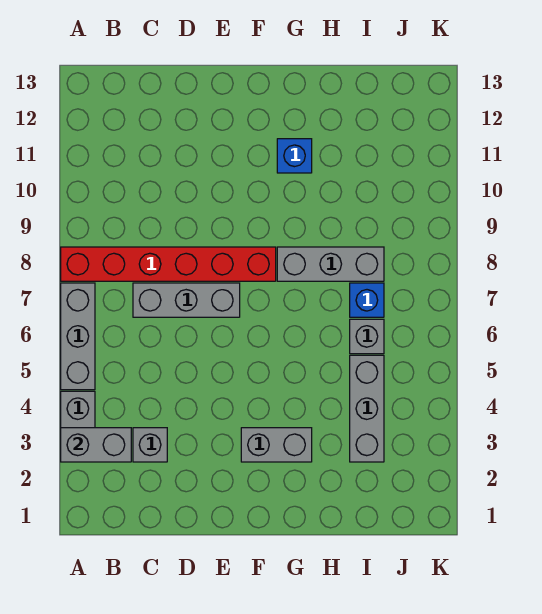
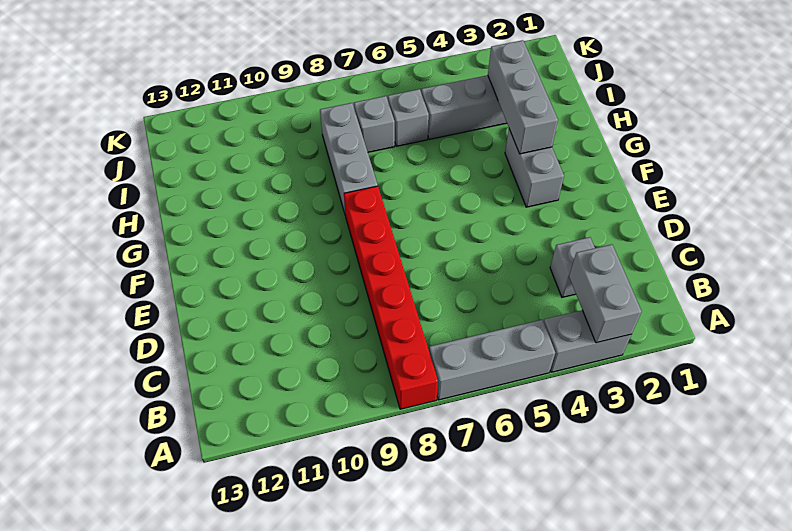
grey brick C7:E7 level 1 -> grey brick G3:I3 level 2
blue brick G11 level 1 -> none
blue brick I7 level 1 -> grey brick I7 level 1

